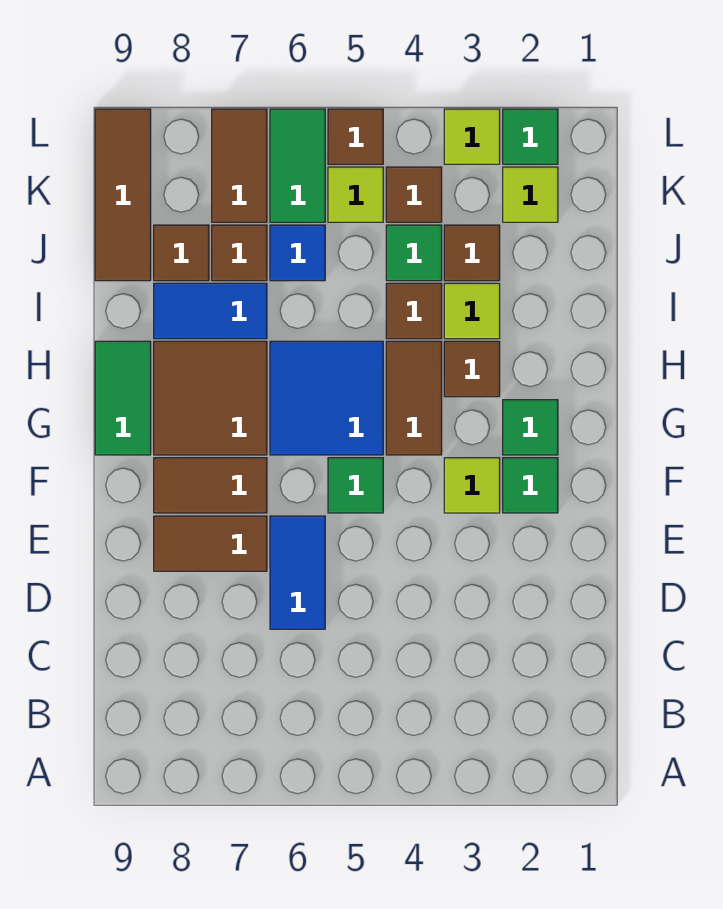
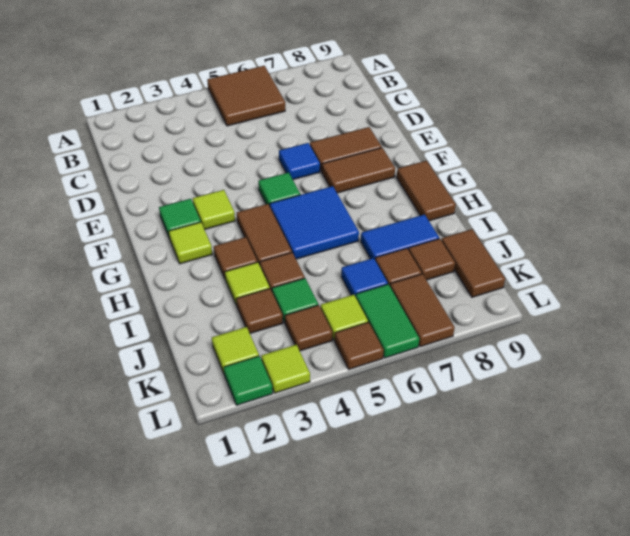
blue tile D6:E6 level 1 -> blue tile E6 level 1
green tile G2 level 1 -> lime tile G2 level 1
brown tile G7:H8 level 1 -> brown tile A5:B6 level 1
green tile G9:H9 level 1 -> brown tile G9:H9 level 1
brown tile J9:L9 level 1 -> brown tile J9:K9 level 1

